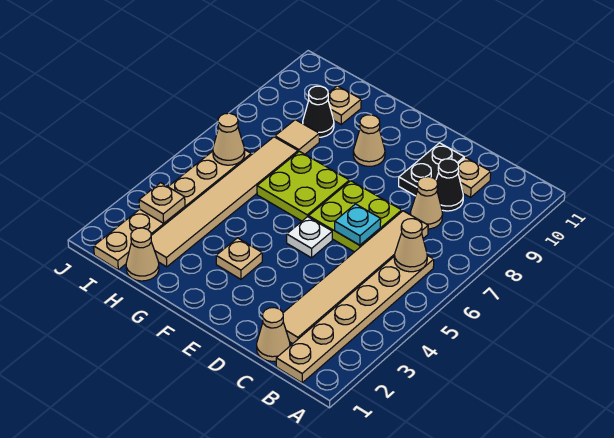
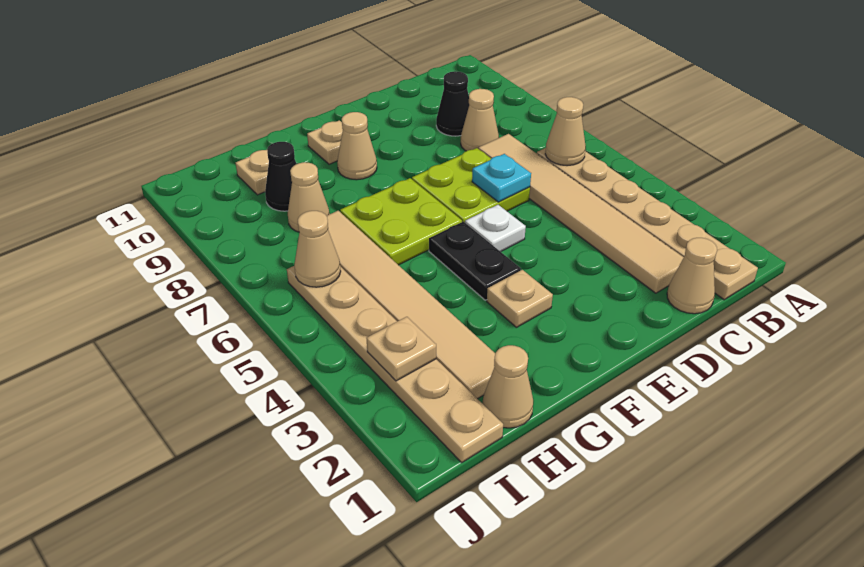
tan plate C10 level 1 -> tan plate F10 level 1
black plate D9:D10 level 1 -> black plate F4:F5 level 1
tan tile H8 level 1 -> tan cone H8 level 1

